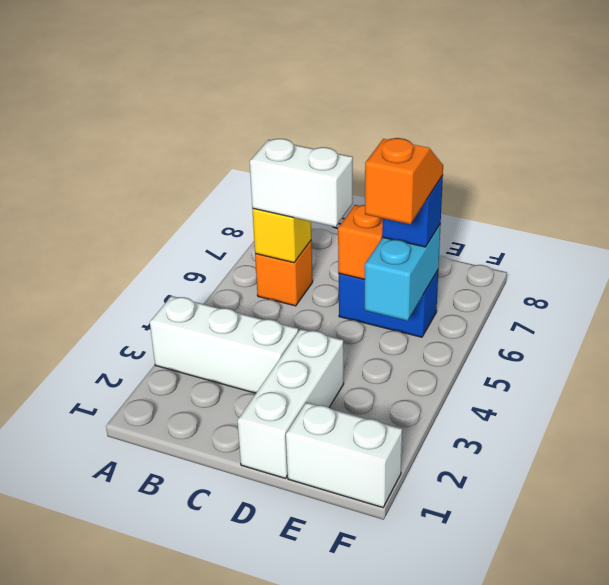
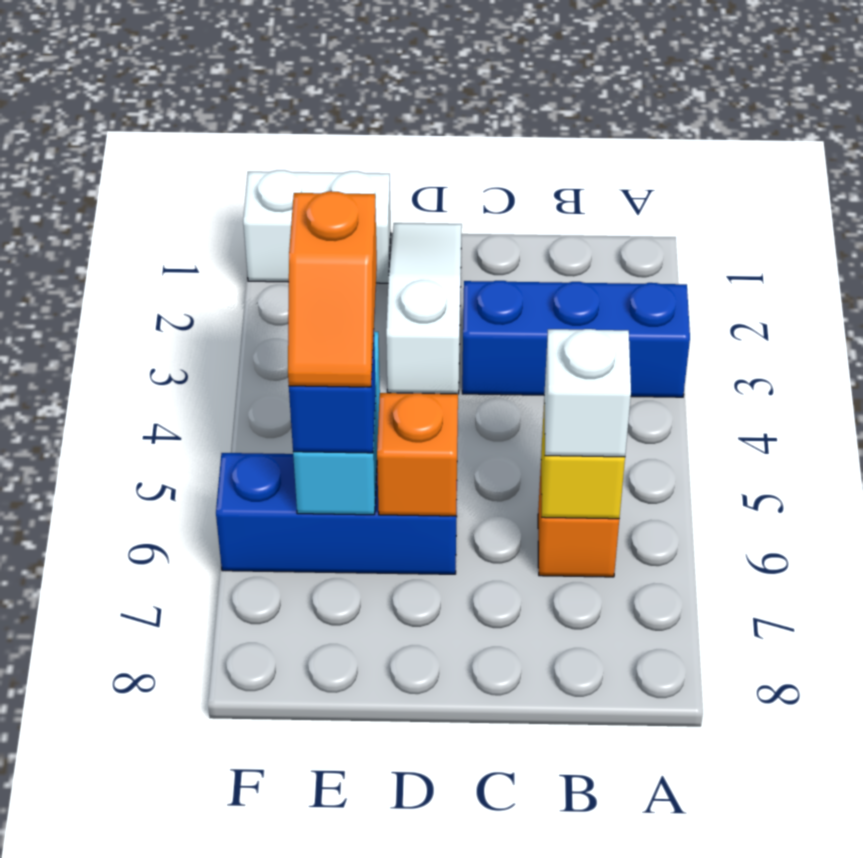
white brick A3:C3 level 1 -> blue brick A3:C3 level 1
white brick B6:C6 level 3 -> white brick B6 level 3
white brick D1:D3 level 1 -> white slope D1:D3 level 1 top 3
blue brick D6:E6 level 1 -> blue brick D6:F6 level 1

